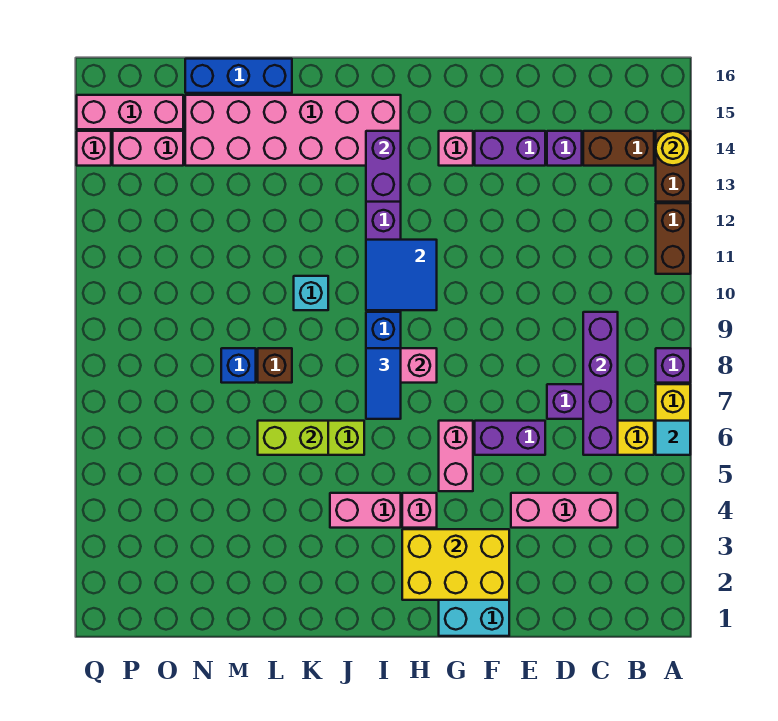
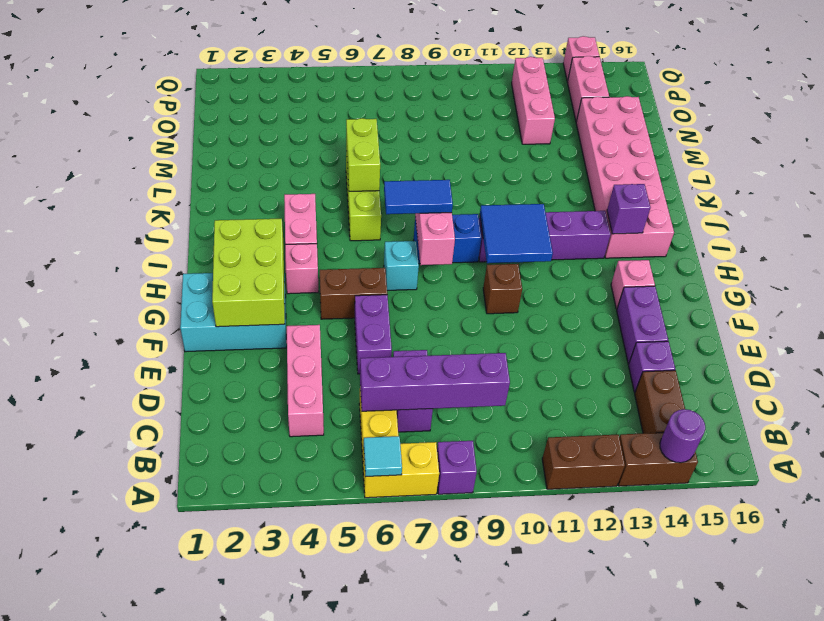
yellow round brick A14 level 2 -> purple round brick A14 level 2
yellow brick F2:H3 level 2 -> lime brick F2:H3 level 2
pink brick G5:G6 level 1 -> brown brick G5:G6 level 1
purple brick I13:I14 level 2 -> purple brick I14 level 2
cyan brick K10 level 1 -> cyan brick H7 level 1
brown brick L8 level 1 -> brown brick G10 level 1
blue brick L16:N16 level 1 -> none
blue brick M8 level 1 -> none
pink brick O15:Q15 level 1 -> pink brick N12:P12 level 1

